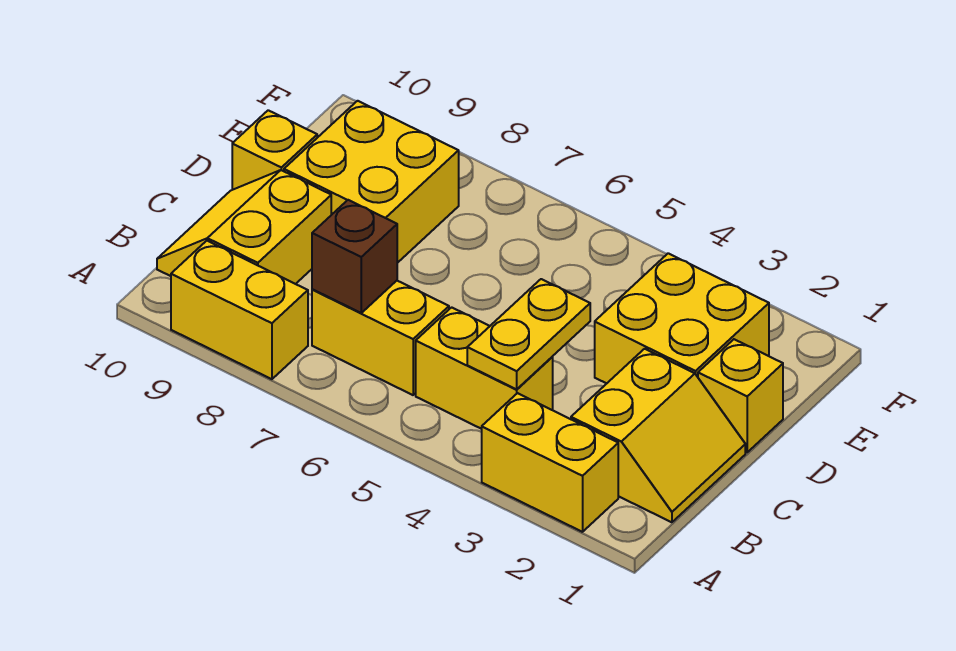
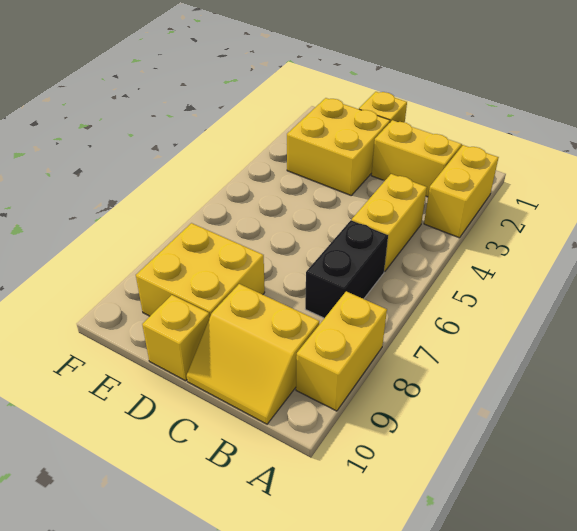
yellow plate B4:C4 level 2 -> none
yellow brick B6:B7 level 1 -> black brick B6:B7 level 1
brown brick B7 level 2 -> none

